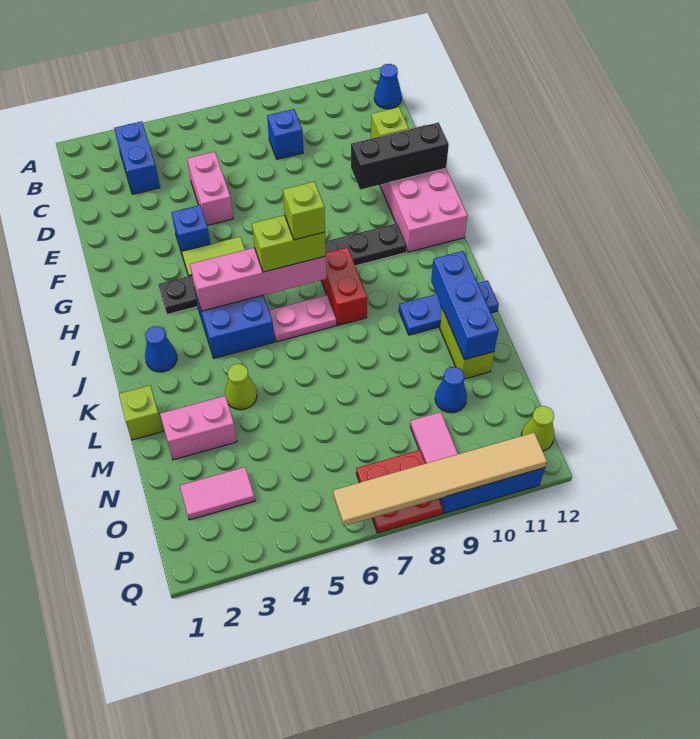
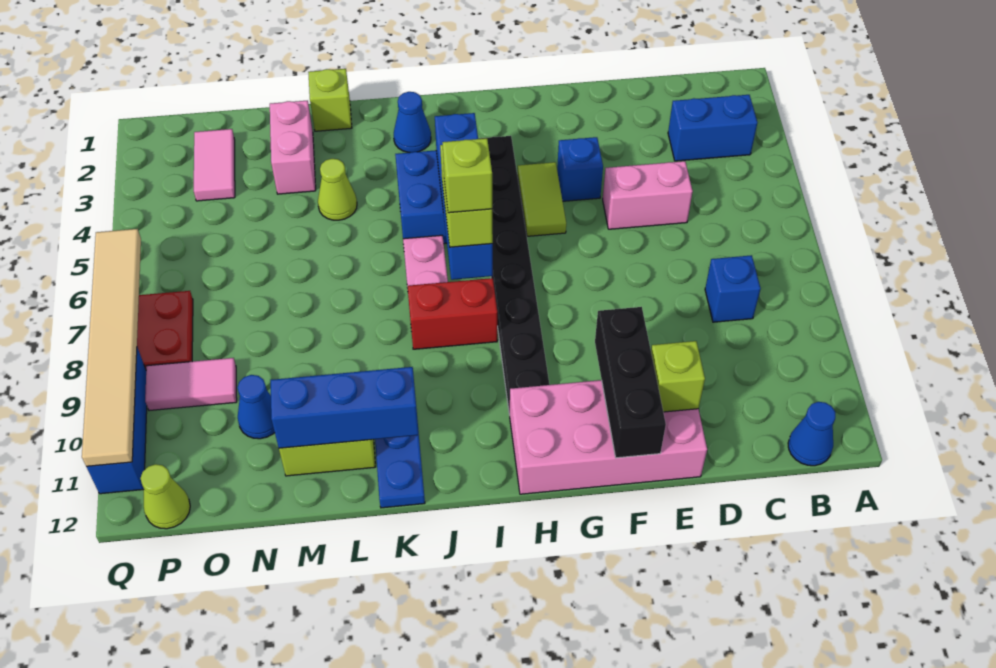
pink brick I4:I7 level 2 -> blue brick I4:I7 level 2

